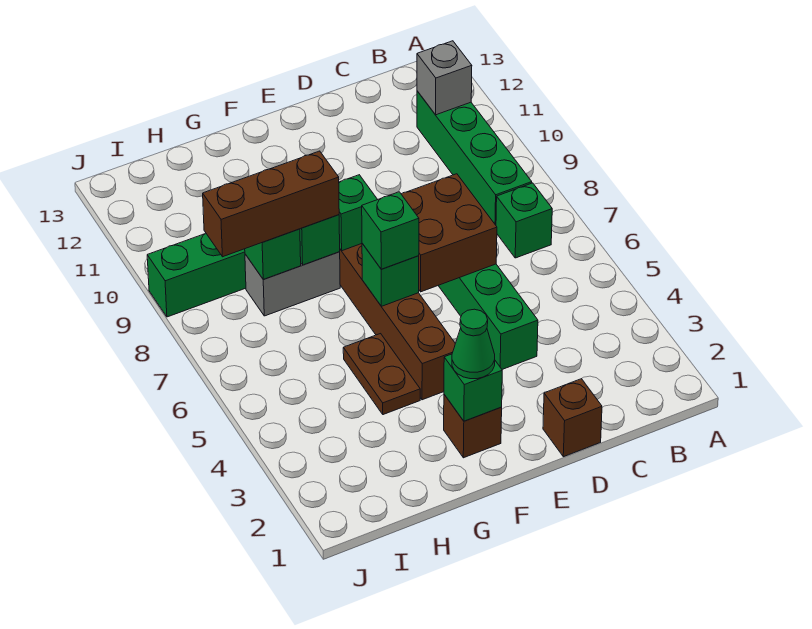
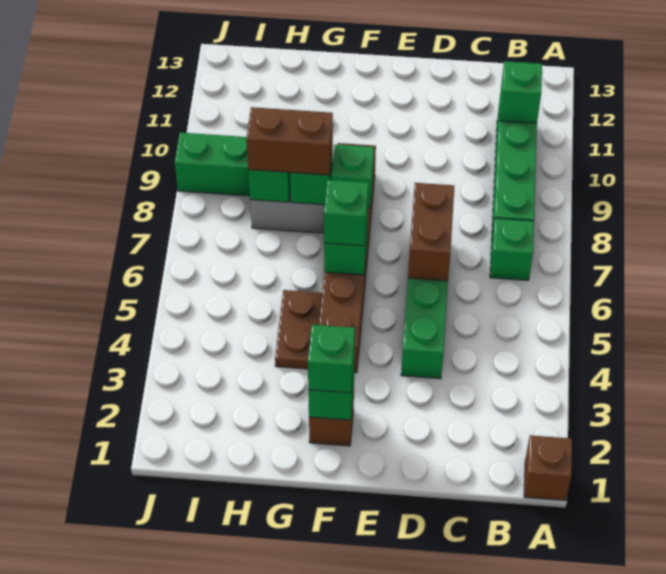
grey brick B11 level 2 -> green brick B11 level 2
brown brick D1 level 1 -> brown brick A1 level 1
brown brick D6:E7 level 2 -> brown brick D6:D7 level 2
green cone F2 level 3 -> green brick F2 level 3
brown brick G8:I8 level 3 -> brown brick G8:H8 level 3

